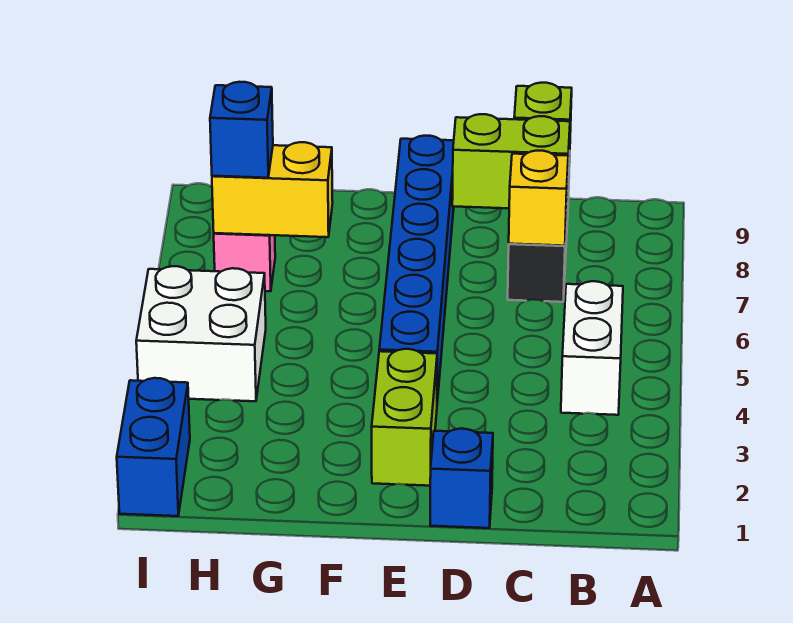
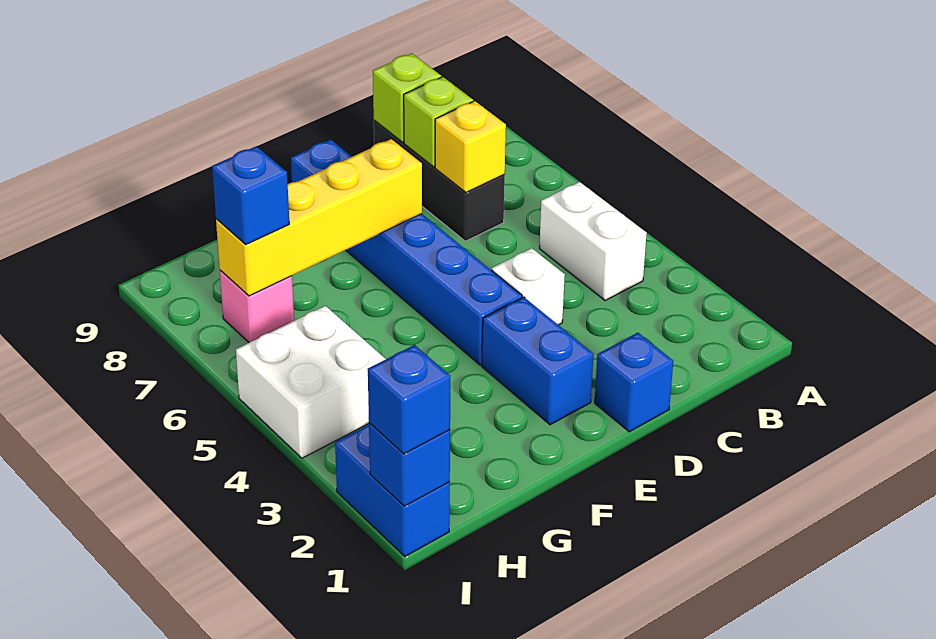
lime brick C8:D8 level 2 -> lime brick C8 level 2
none -> white brick D4 level 1
lime brick E2:E3 level 1 -> blue brick E2:E3 level 1
yellow brick G7:H7 level 2 -> yellow brick E7:H7 level 2
none -> blue brick I1 level 2
none -> blue brick I1 level 3

